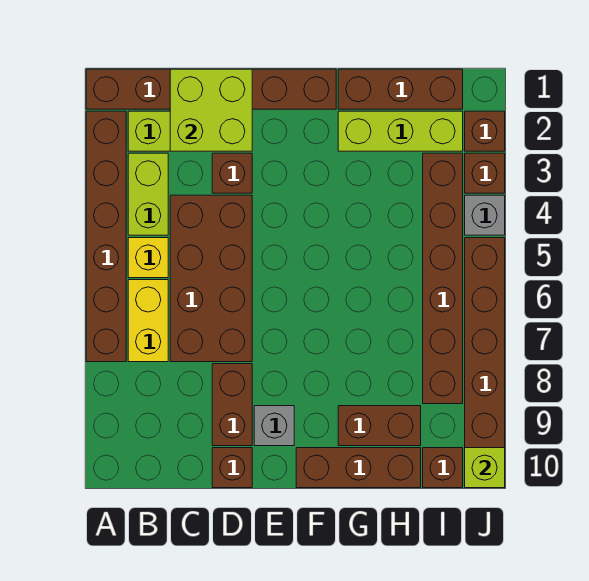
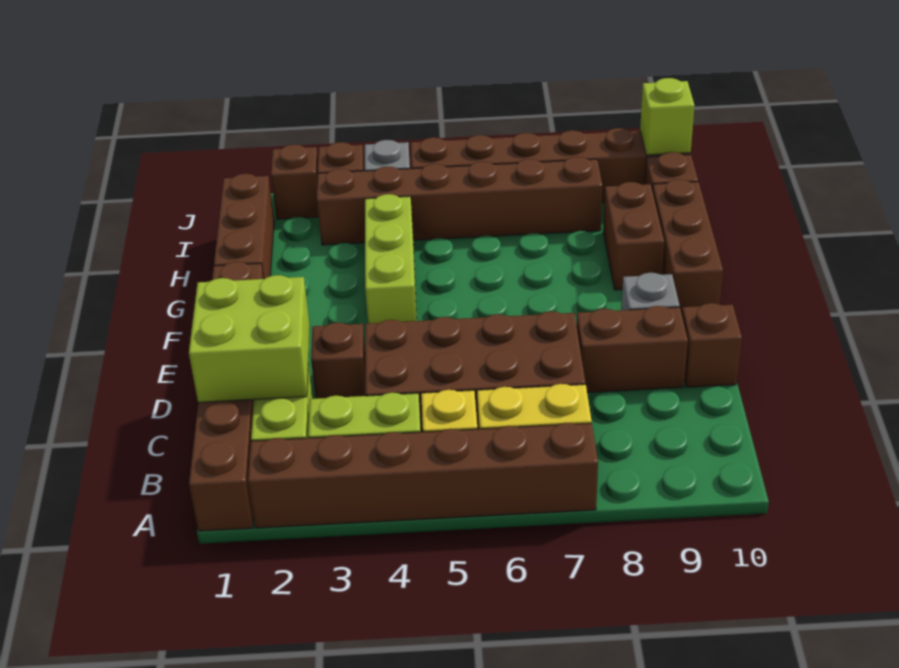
lime brick G2:I2 level 1 -> lime brick F4:H4 level 1

